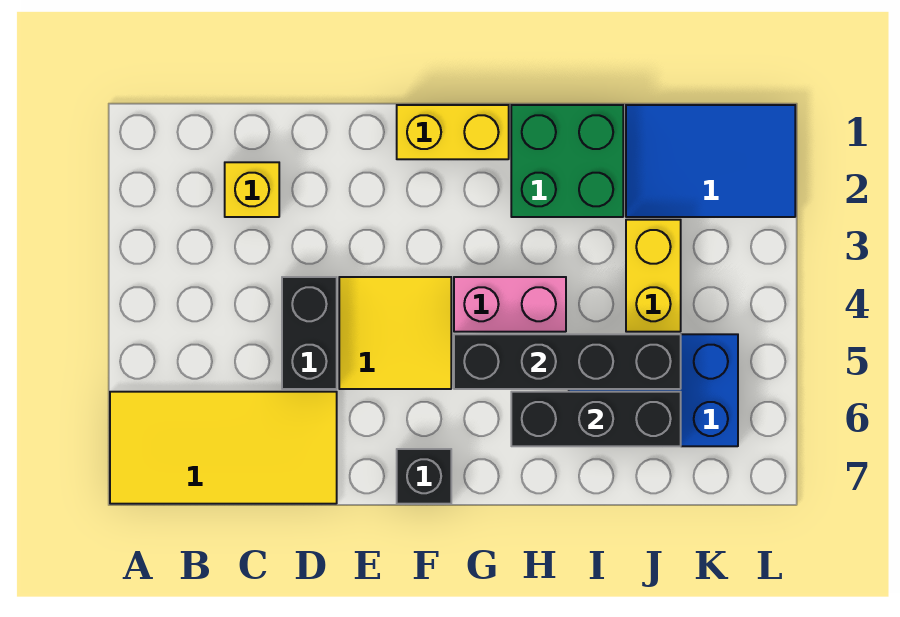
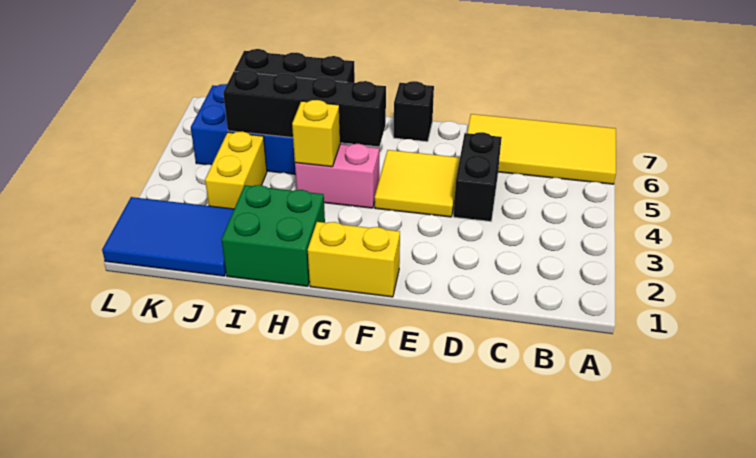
yellow brick C2 level 1 -> yellow brick H4 level 2

